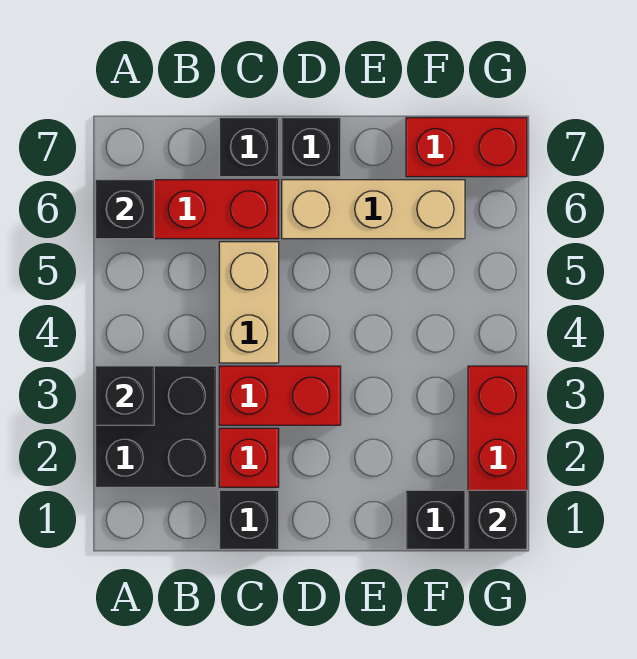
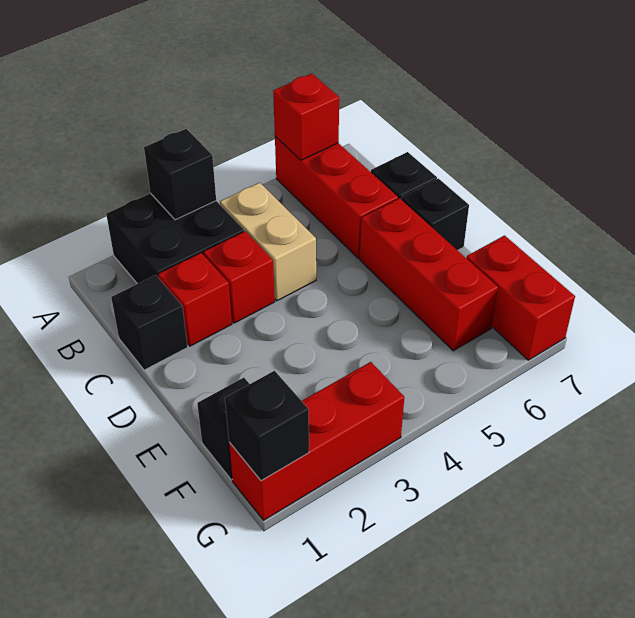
black brick A6 level 2 -> red brick A6 level 2
red brick C3:D3 level 1 -> red brick C3 level 1
tan brick C4:C5 level 1 -> tan brick B4:C4 level 1
tan brick D6:F6 level 1 -> red brick D6:F6 level 1

